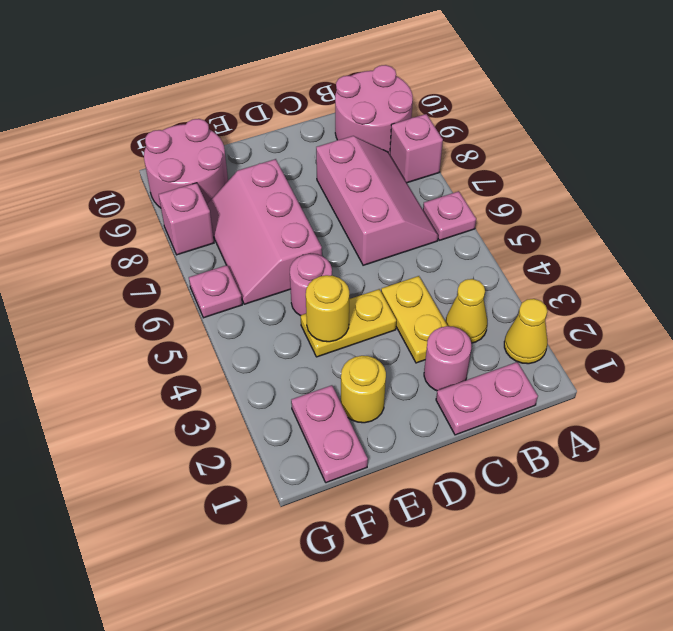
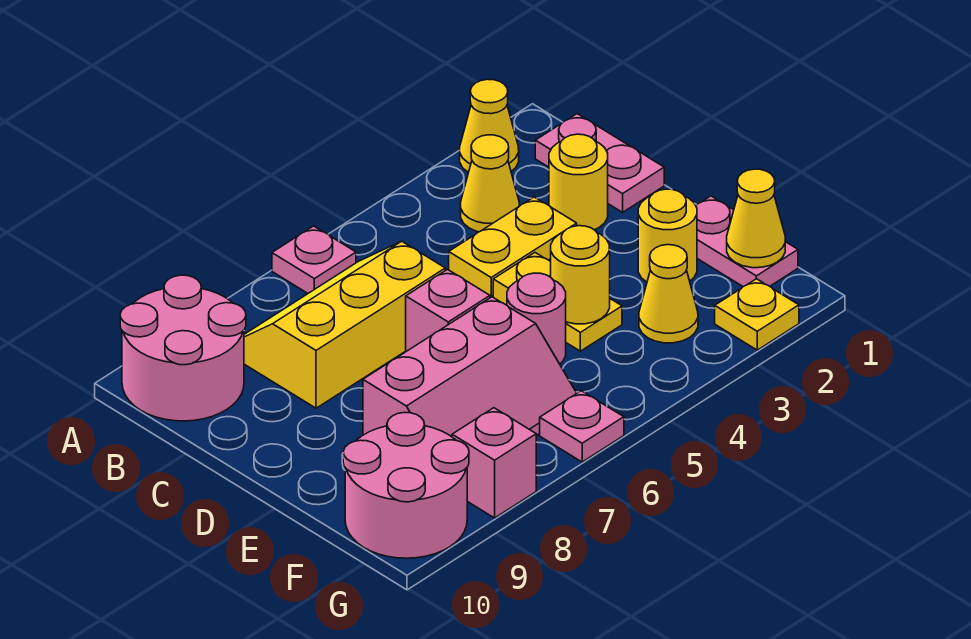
pink brick A8 level 1 -> pink brick D6 level 1
pink slope B6:C8 level 1 top C -> yellow slope B6:C8 level 1 top C
pink round brick C2 level 1 -> yellow round brick C2 level 1
pink plate F1:F2 level 1 -> pink plate E1:F1 level 1
none -> yellow cone F1 level 2
none -> yellow cone F3 level 1
none -> yellow plate G2 level 1

